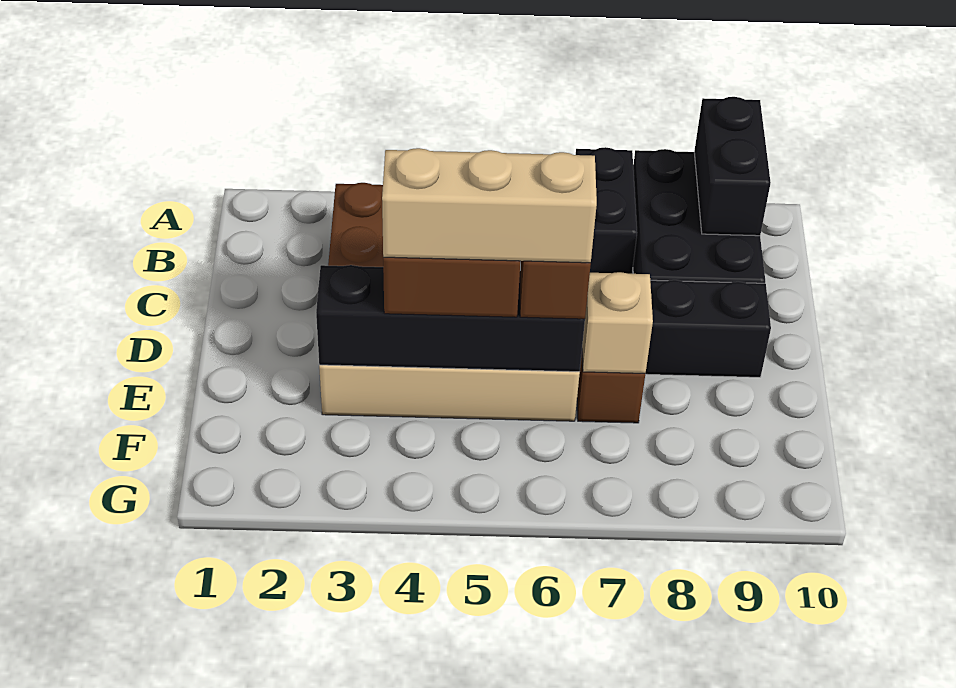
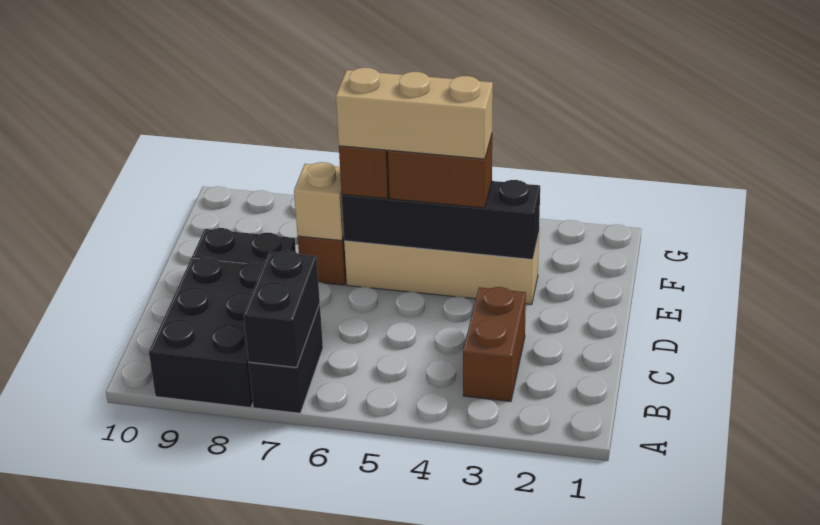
black brick A9:B9 level 2 -> black brick A7:B7 level 2

